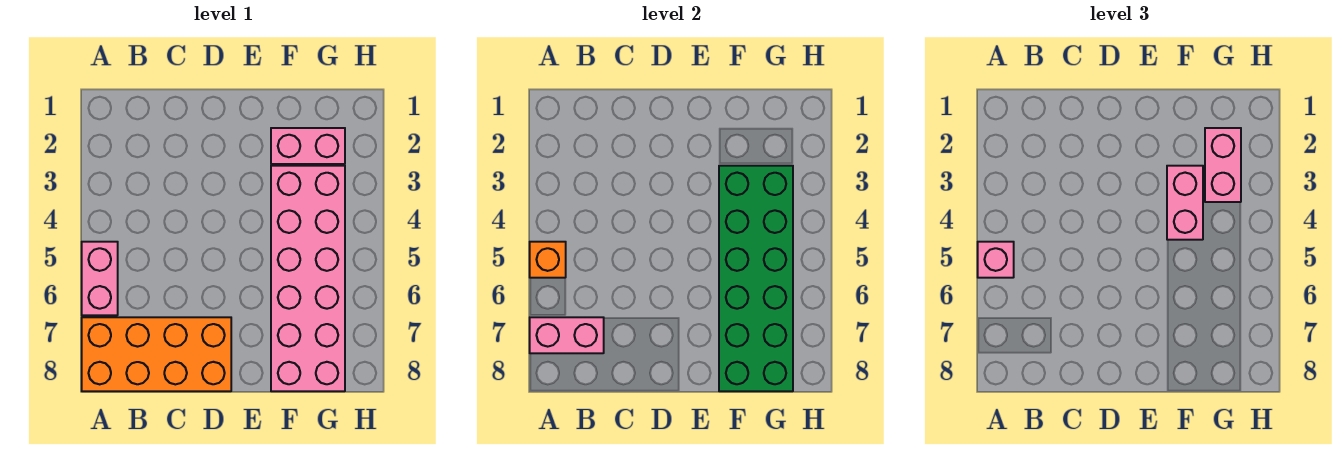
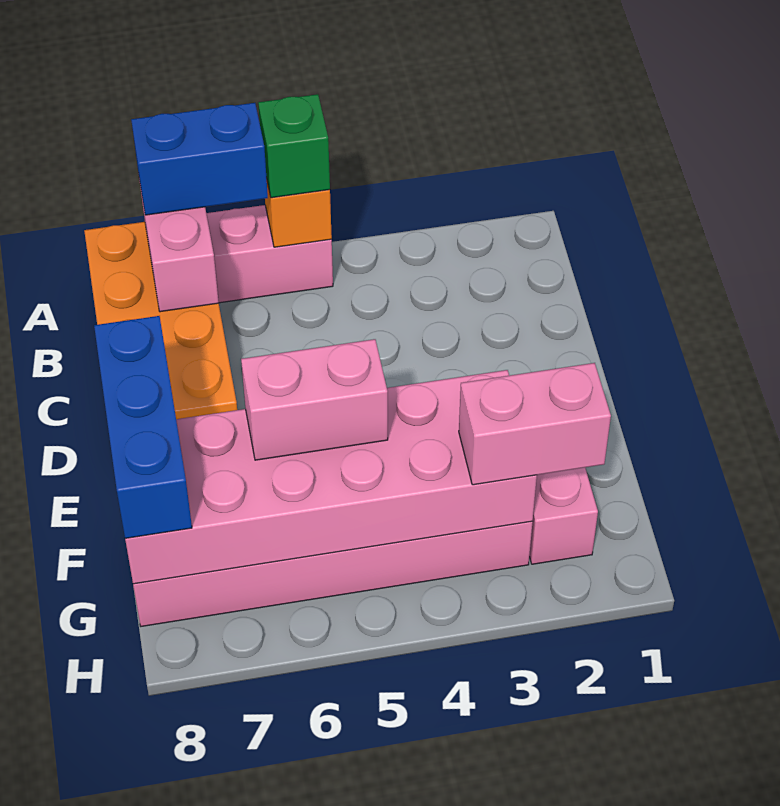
pink brick A5 level 3 -> green brick A5 level 3
none -> blue brick A6:A7 level 3
none -> blue brick E8:G8 level 3
green brick F3:G8 level 2 -> pink brick F3:G8 level 2
pink brick F3:F4 level 3 -> pink brick F5:F6 level 3

